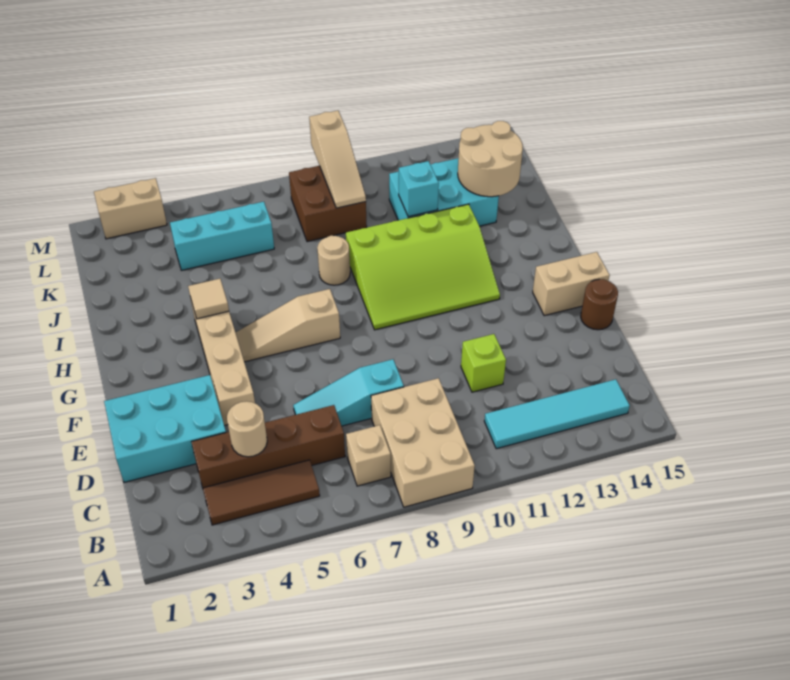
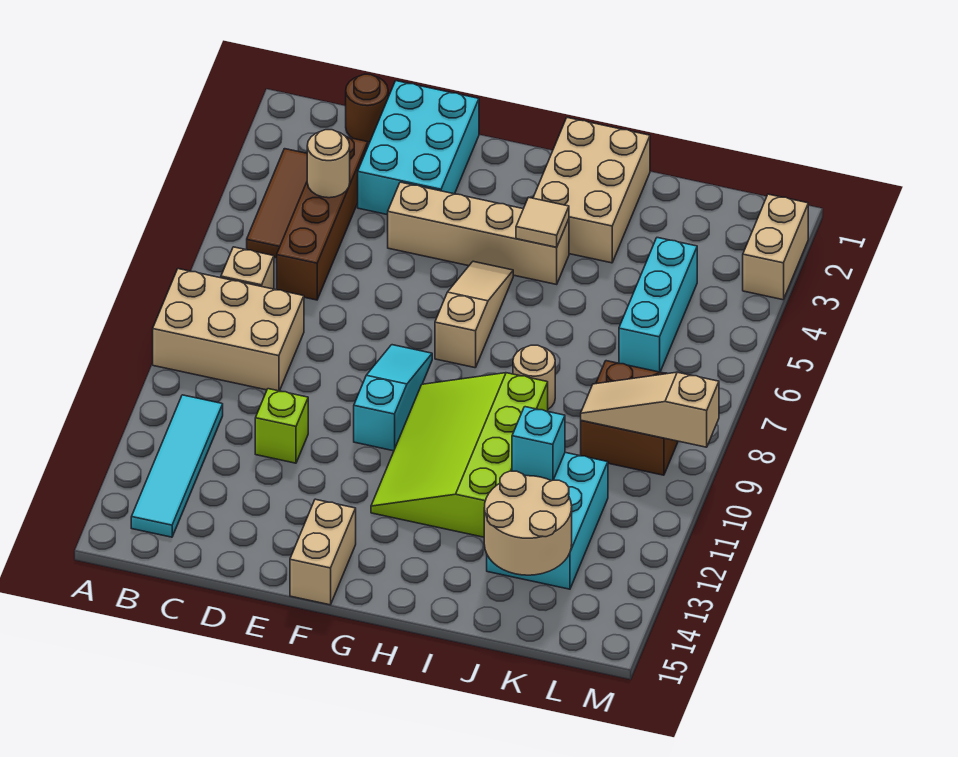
cyan slope D6:D8 level 1 top 8 -> cyan slope F8:F10 level 1 top 10
brown round brick E15 level 1 -> brown round brick C1 level 1
none -> tan brick H1:I3 level 1

